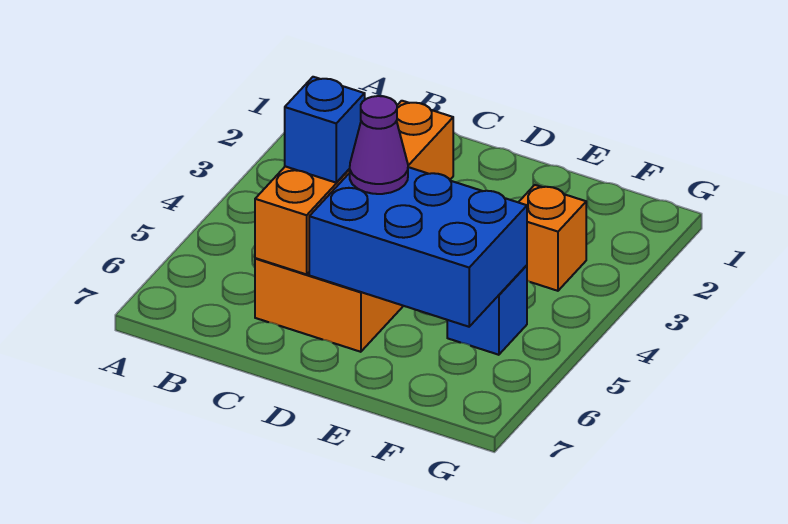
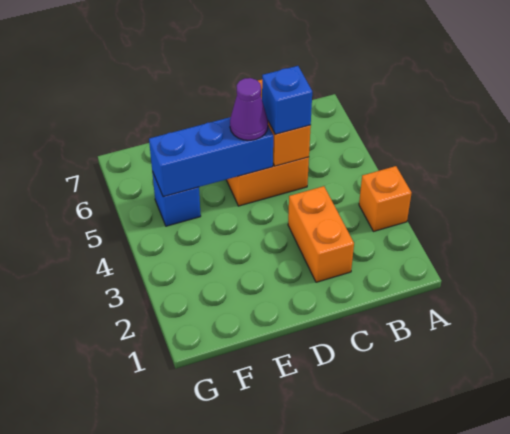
blue brick D5:F6 level 2 -> blue brick D5:F5 level 2
orange brick F3 level 1 -> orange brick A3 level 1

